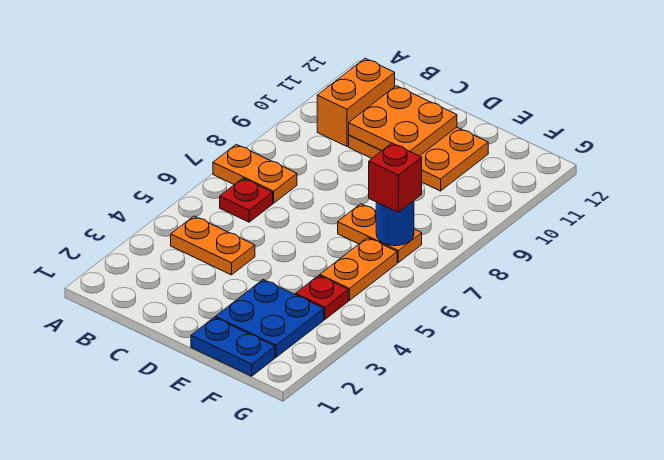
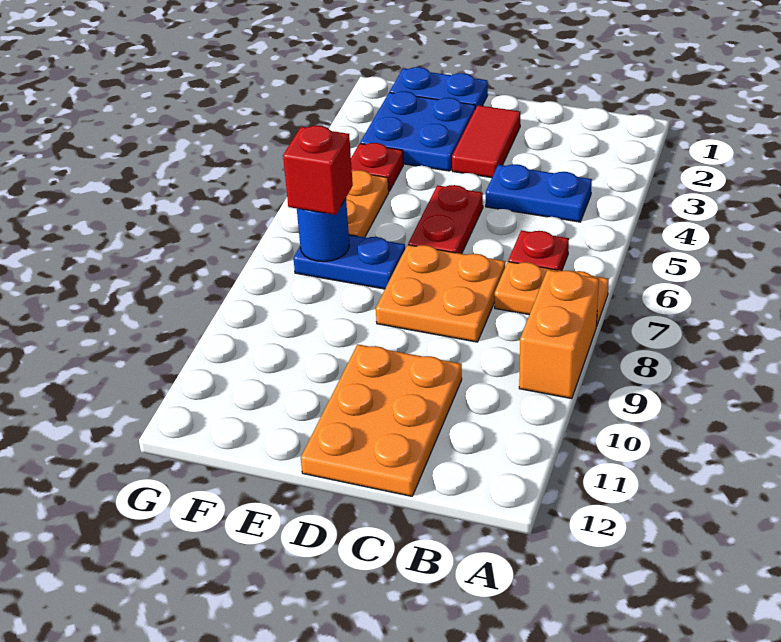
orange plate B4:C4 level 1 -> blue plate B4:C4 level 1
orange brick B10:B11 level 1 -> orange brick A8:A9 level 1
orange plate C10:E11 level 1 -> orange plate C10:D12 level 1
orange plate C10:D11 level 2 -> orange plate C7:D8 level 1
none -> red tile D2:D3 level 1
none -> red plate D5:D6 level 1
orange plate E7:F7 level 1 -> blue plate E7:F7 level 1

